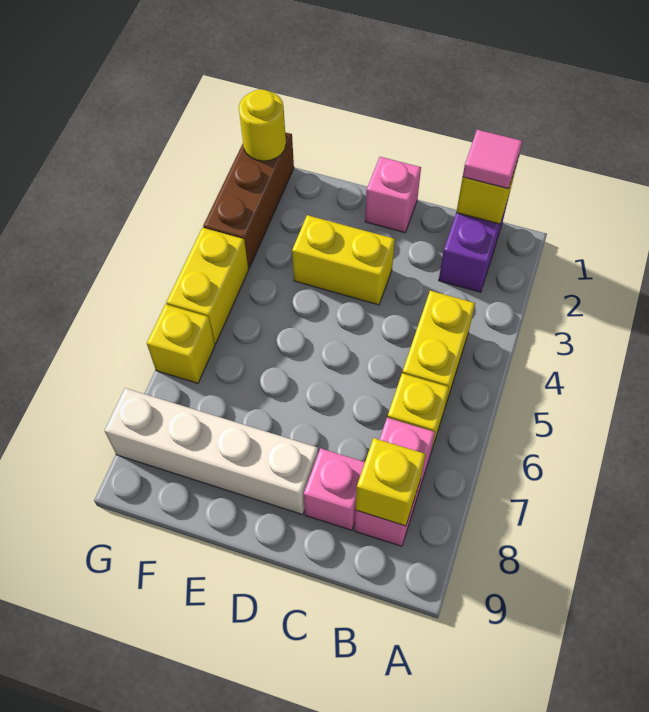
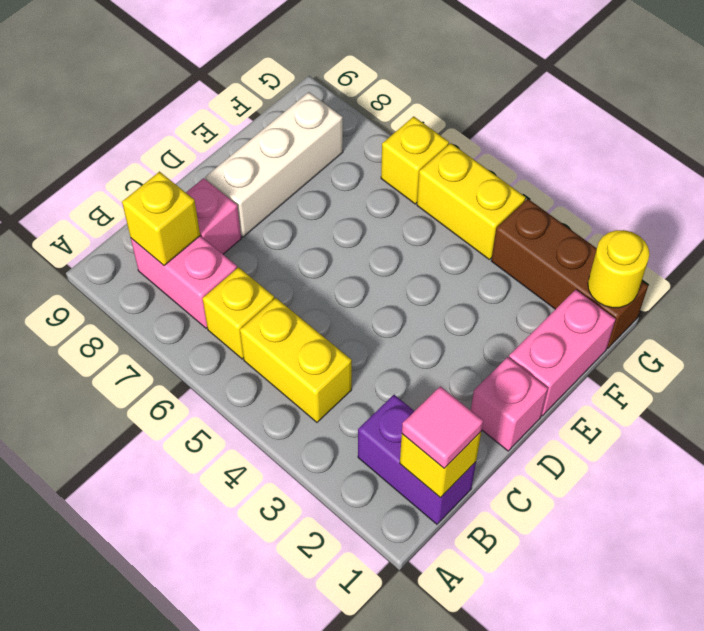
yellow brick D3:E3 level 1 -> none
white brick D8:G8 level 1 -> white brick D8:F8 level 1
none -> pink brick E1:F1 level 1

